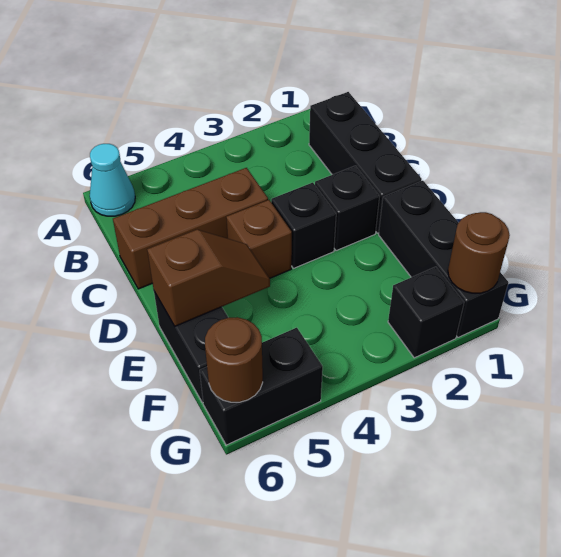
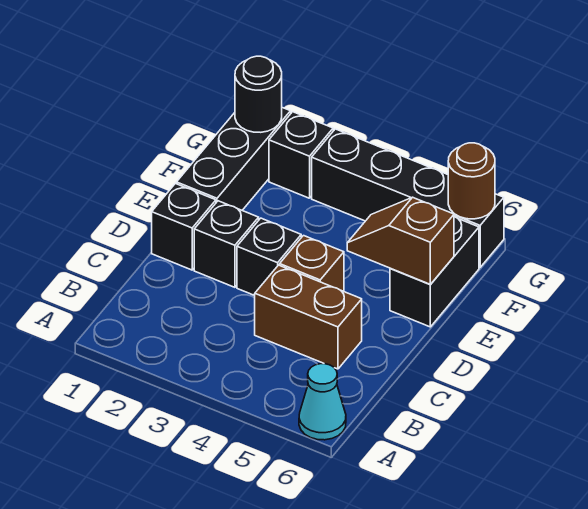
black brick B1:D1 level 1 -> black brick D1 level 1
brown brick C4:C6 level 1 -> brown brick C4:C5 level 1
brown round brick G1 level 2 -> black round brick G1 level 2
black brick G5:G6 level 1 -> black brick G3:G6 level 1

